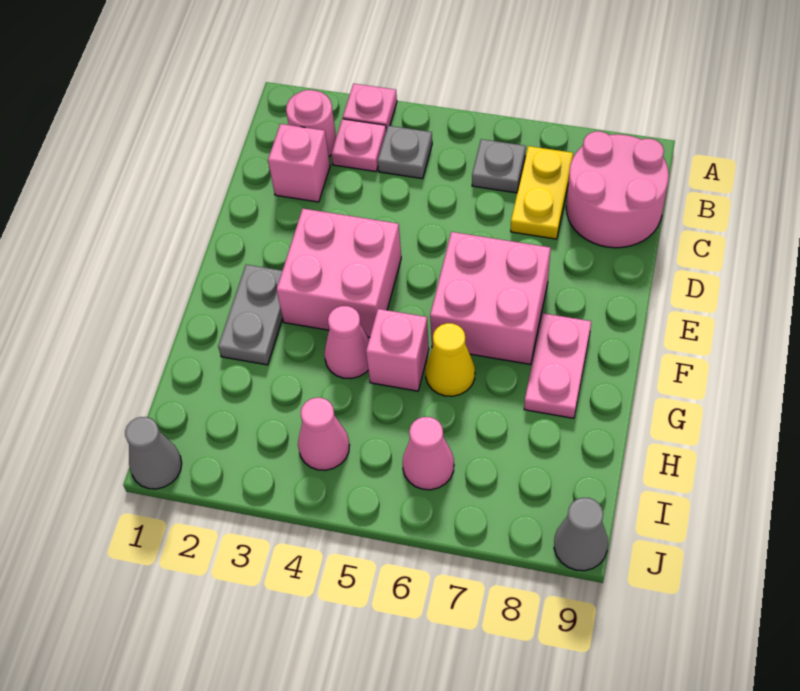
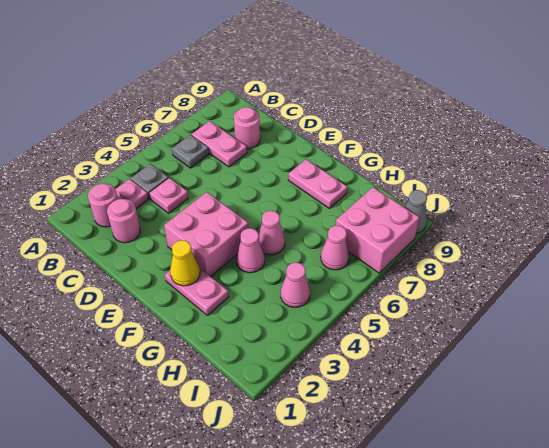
pink plate A3 level 1 -> pink plate C4 level 1
yellow plate B7:C7 level 1 -> pink plate B7:C7 level 1
pink round brick B8:C9 level 1 -> pink round brick C8 level 1
pink brick C2 level 1 -> pink round brick C2 level 1
pink brick E6:F7 level 1 -> pink brick I7:J8 level 1
grey plate F2:G2 level 1 -> pink plate F2:G2 level 1
pink brick G5 level 1 -> pink cone G5 level 1
yellow cone G6 level 1 -> yellow cone F2 level 2
grey cone J1 level 1 -> none

